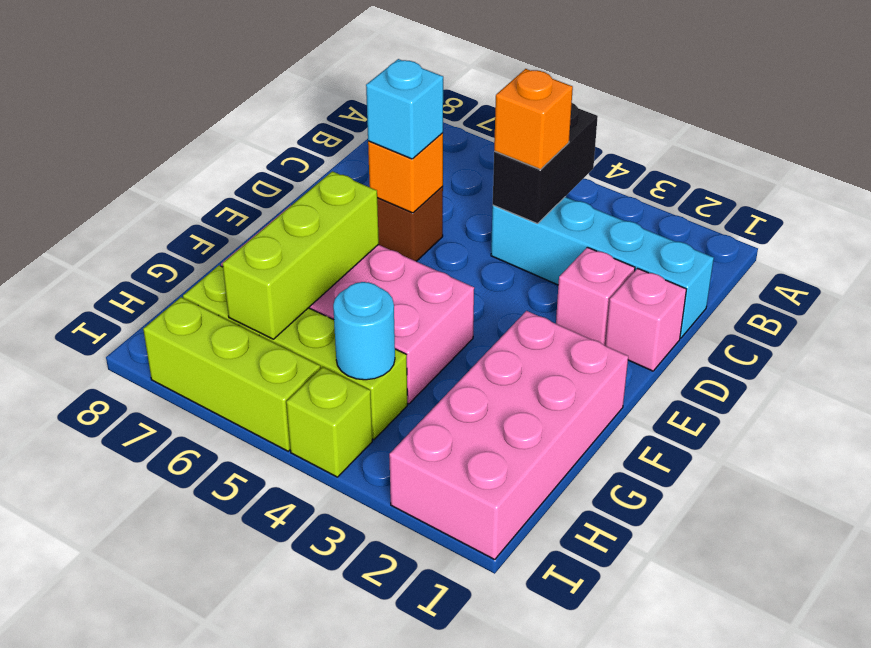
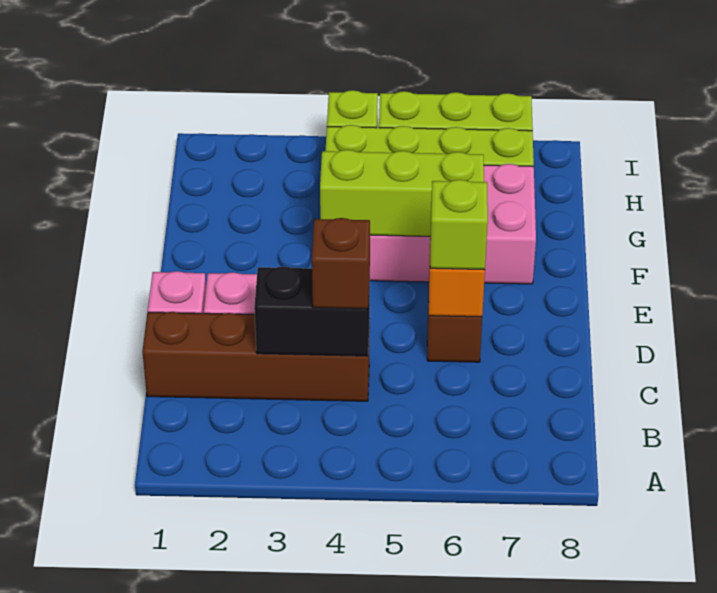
black brick B4:C4 level 2 -> black brick C3:C4 level 2
cyan brick C1:C4 level 1 -> brown brick C1:C4 level 1
orange brick C4 level 3 -> brown brick C4 level 3
cyan brick D6 level 3 -> lime brick D6 level 3
pink brick F1:I2 level 1 -> none
lime brick F6:H6 level 2 -> lime brick F4:F6 level 2
cyan round brick H4 level 2 -> none

